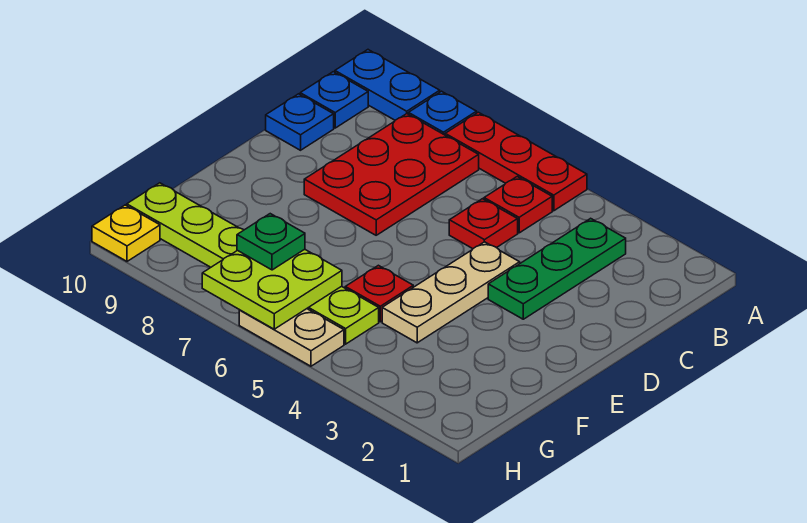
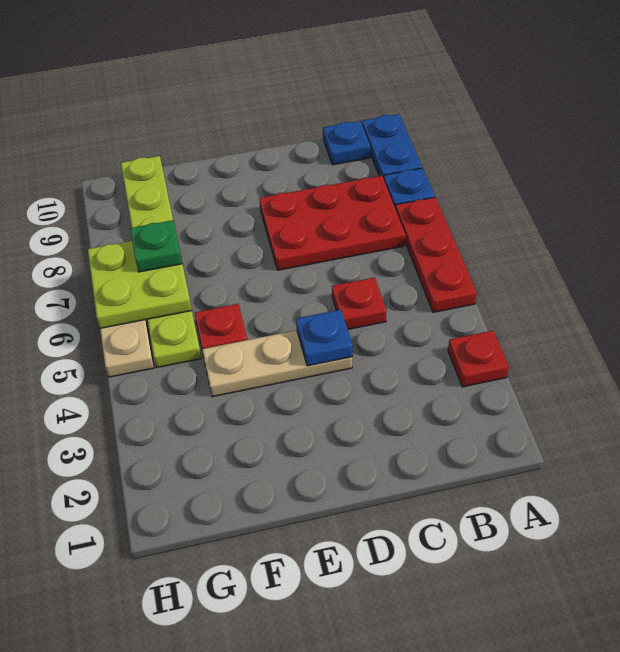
green plate B3:D3 level 1 -> none
red plate B5 level 1 -> red plate A3 level 1
blue plate C10 level 1 -> blue plate D4 level 2
yellow plate H10 level 1 -> none

